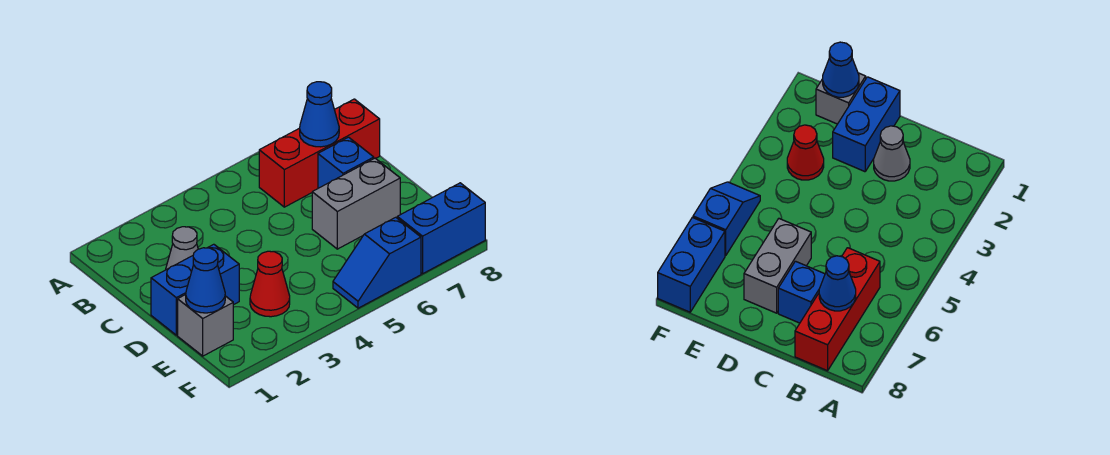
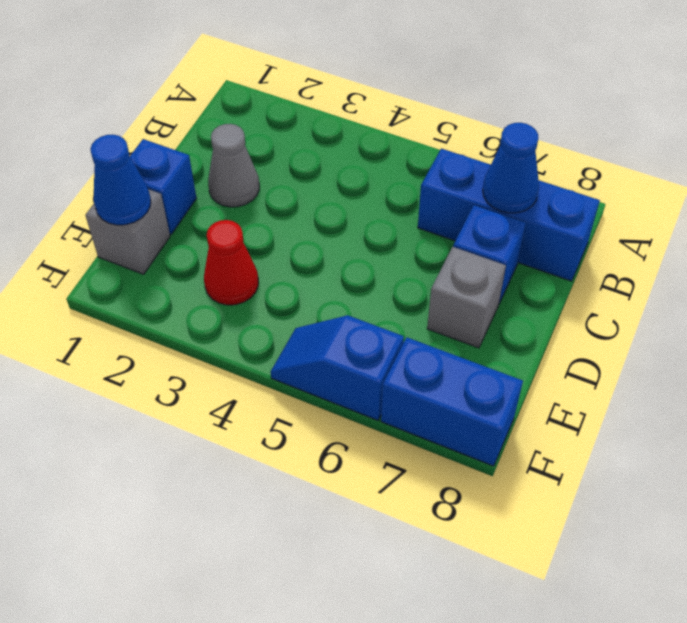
red brick B6:B8 level 1 -> blue brick B6:B8 level 1
blue brick D1:D2 level 1 -> blue brick D1 level 1
grey brick D6:D7 level 1 -> grey brick D7 level 1

